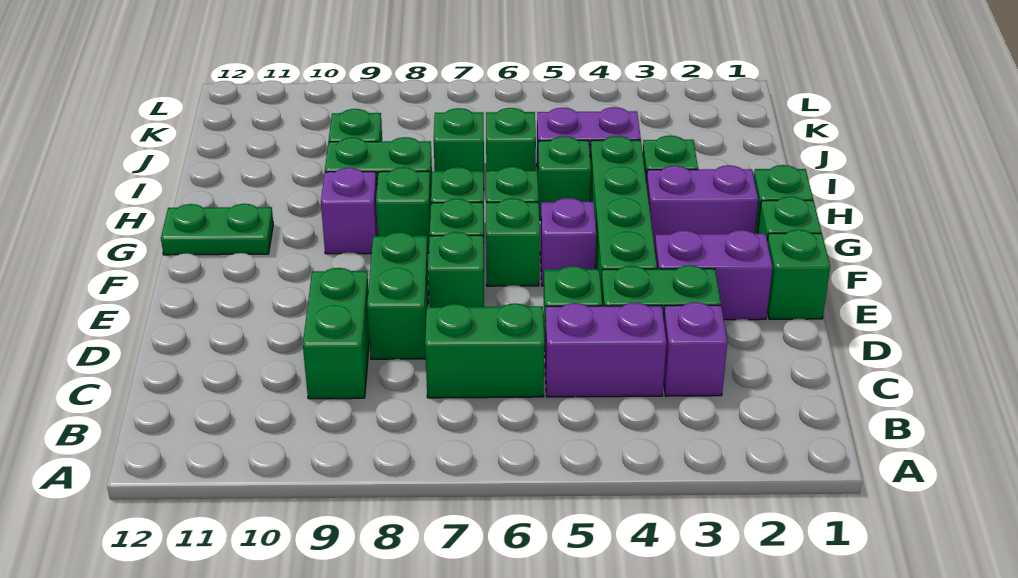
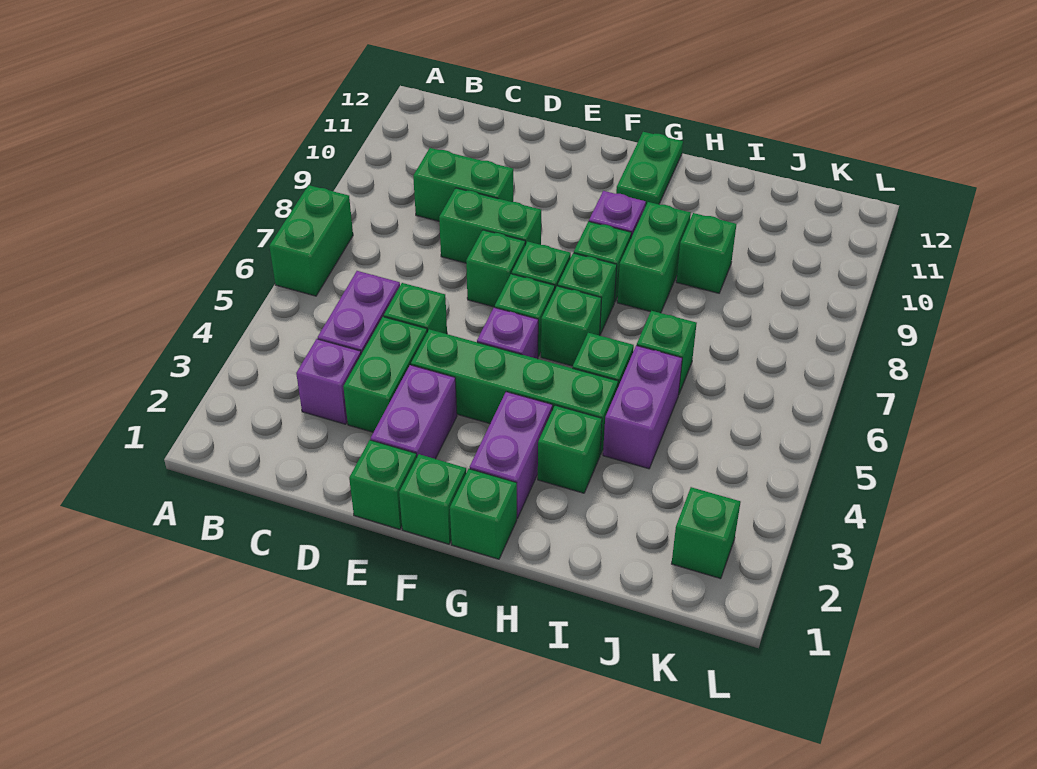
green brick C6:C7 level 1 -> green brick A6:A7 level 1
green brick I7 level 1 -> green brick K2 level 1

